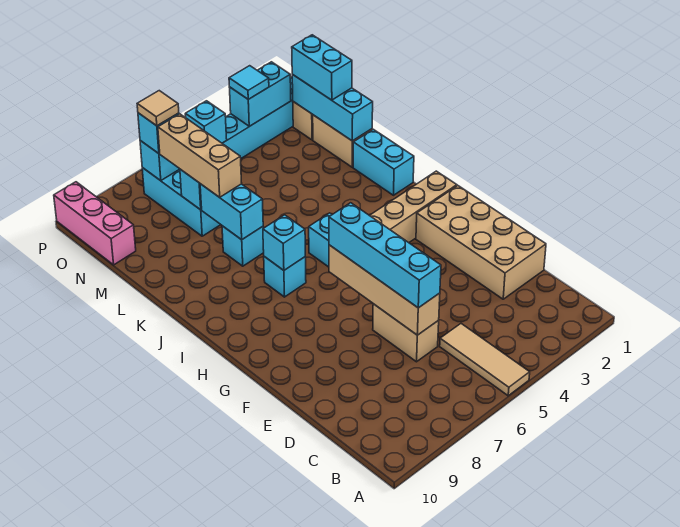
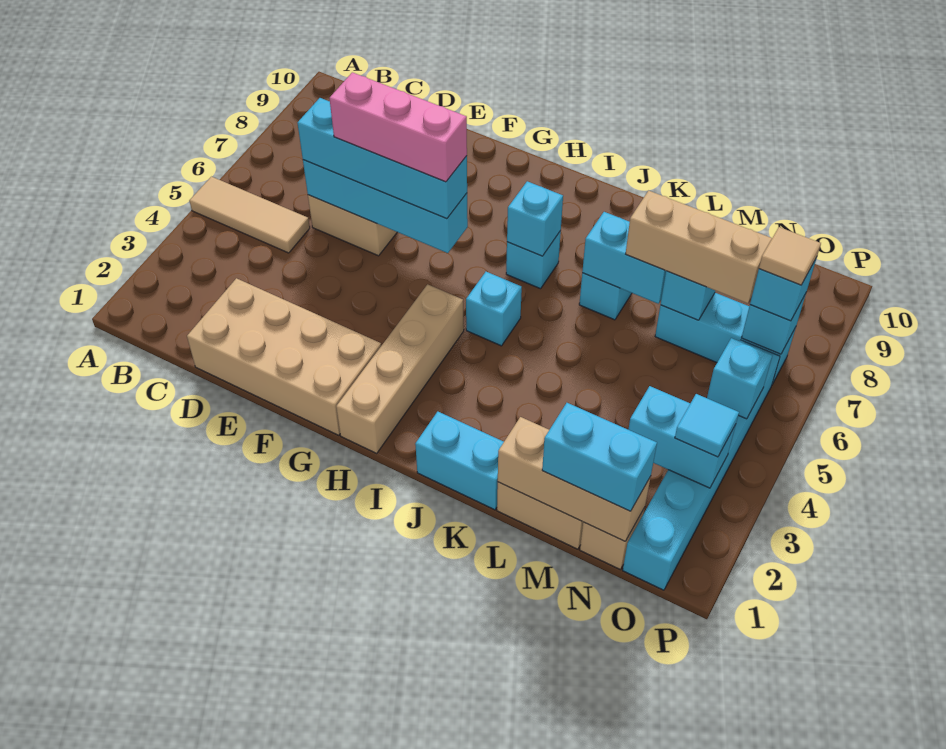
tan brick D6:G6 level 2 -> cyan brick D6:G6 level 2
cyan brick L1:N1 level 2 -> tan brick L1:N1 level 2
pink brick N10:P10 level 1 -> pink brick E6:G6 level 4
cyan brick O2:O3 level 2 -> cyan brick N3:O3 level 2

